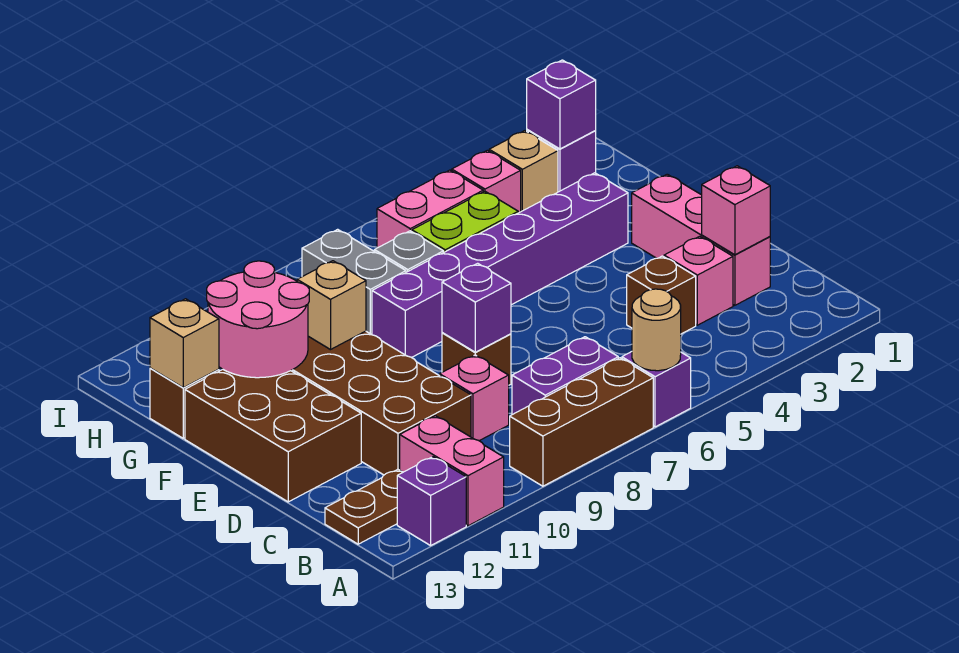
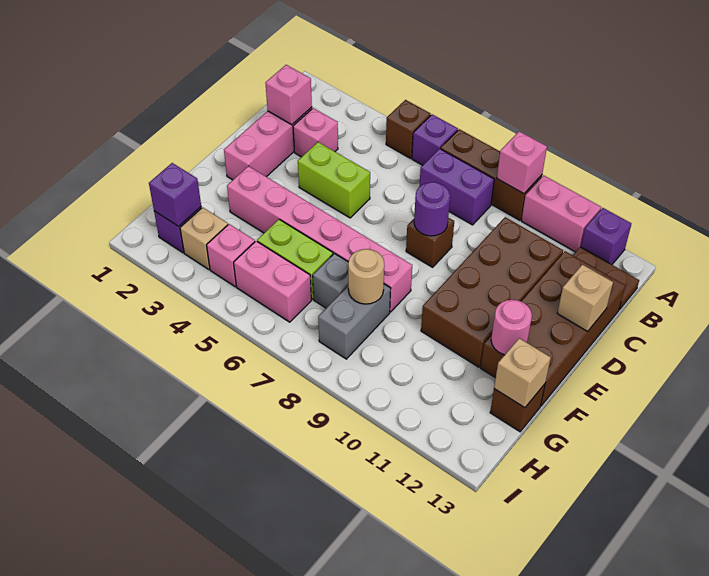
tan round brick A6 level 2 -> tan round brick G8 level 2
pink brick A11:B11 level 1 -> pink brick A10:A11 level 1
brown brick C4 level 1 -> brown brick A5 level 1
pink brick C9 level 1 -> pink brick A9 level 2
none -> lime brick D4:D5 level 1
purple brick D8 level 2 -> purple round brick D8 level 2
brown brick D12:F13 level 1 -> brown brick C12:F13 level 1
purple brick F3:F8 level 1 -> pink brick F3:F8 level 1
tan brick F10 level 2 -> tan brick D13 level 2
pink round brick F11:G12 level 2 -> pink round brick F12 level 2

